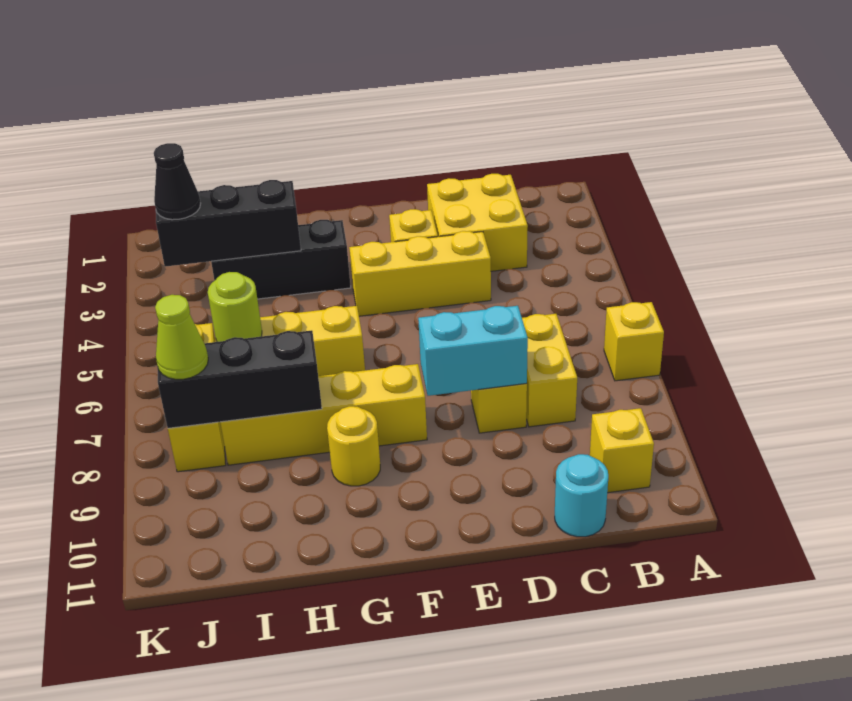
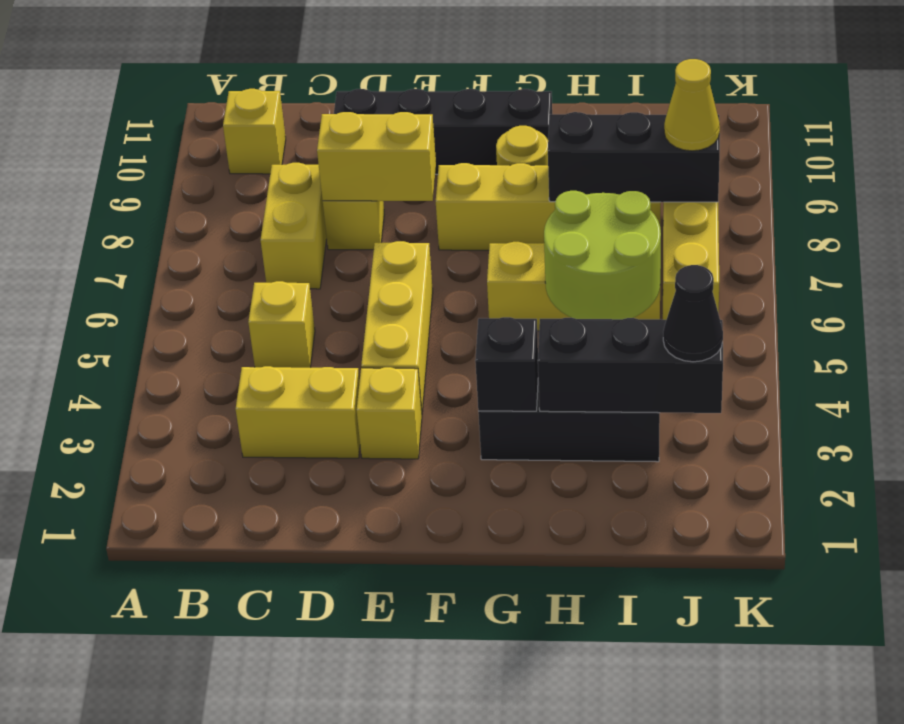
yellow brick A7 level 1 -> yellow brick C5 level 1
yellow brick C2:D3 level 1 -> yellow brick C3:D3 level 1
cyan round brick C11 level 1 -> none
yellow brick D4:F4 level 1 -> yellow brick E4:E6 level 1
cyan brick D8:E8 level 2 -> yellow brick D8:E8 level 2
none -> black brick D10:G10 level 1
none -> black brick G3 level 2
lime round brick I6 level 2 -> lime round brick H5:I6 level 2
lime cone J8 level 3 -> yellow cone J8 level 3

